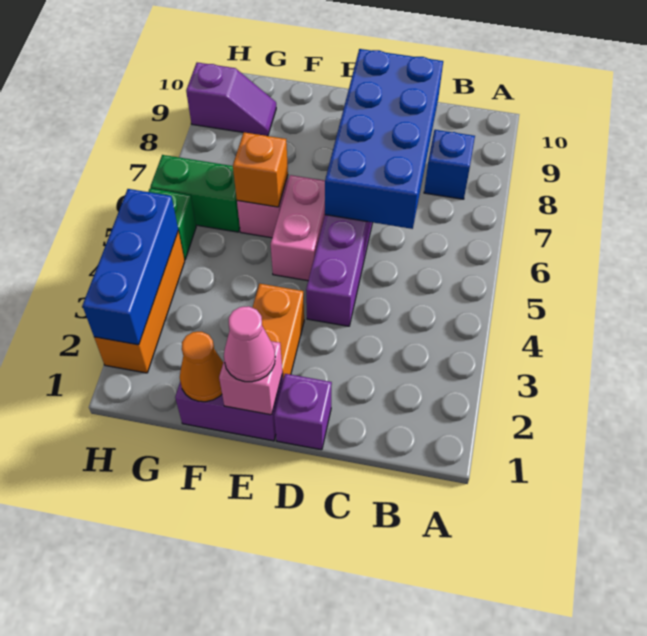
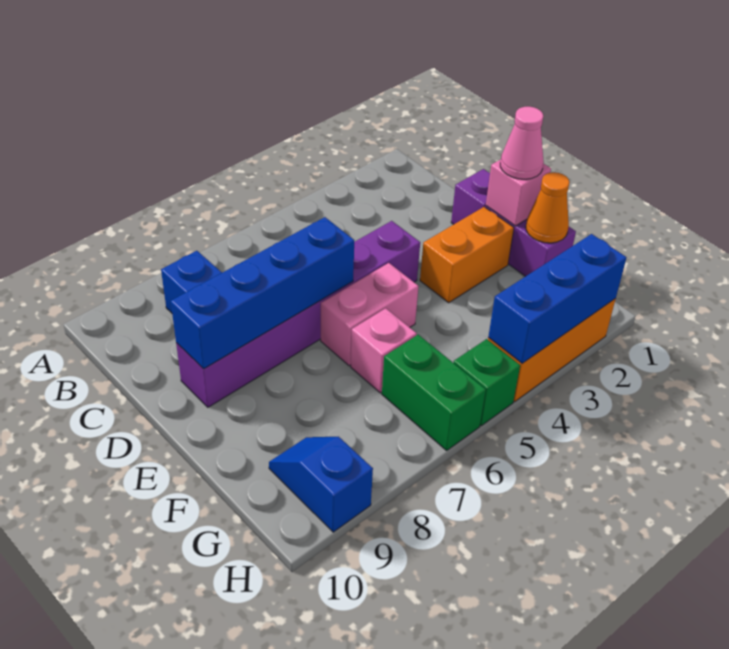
blue brick C6:D9 level 2 -> blue brick D6:D9 level 2
orange brick F6 level 2 -> none
purple slope G9:H9 level 1 top H -> blue slope G9:H9 level 1 top H

